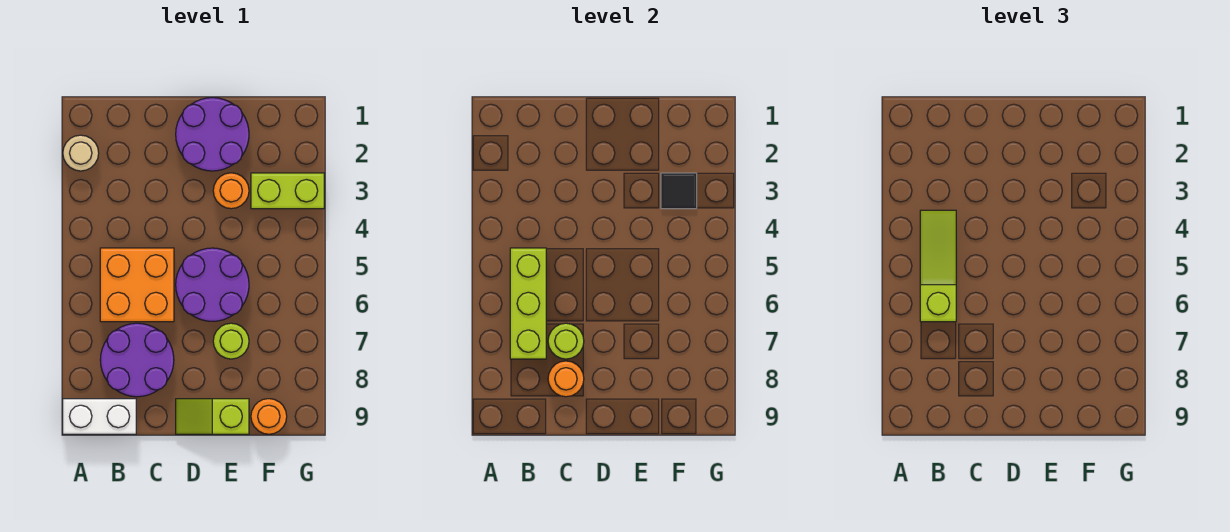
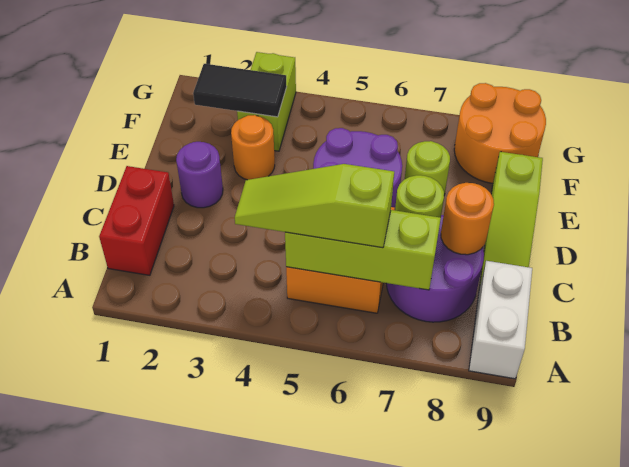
tan round brick A2 level 1 -> none
none -> red brick B1:C1 level 1
purple round brick D1:E2 level 1 -> purple round brick D2 level 1
lime slope D9:E9 level 1 top E -> lime slope C9:E9 level 1 top E
black tile F3 level 2 -> black tile F2:F3 level 2
orange round brick F9 level 1 -> orange round brick F8:G9 level 1

